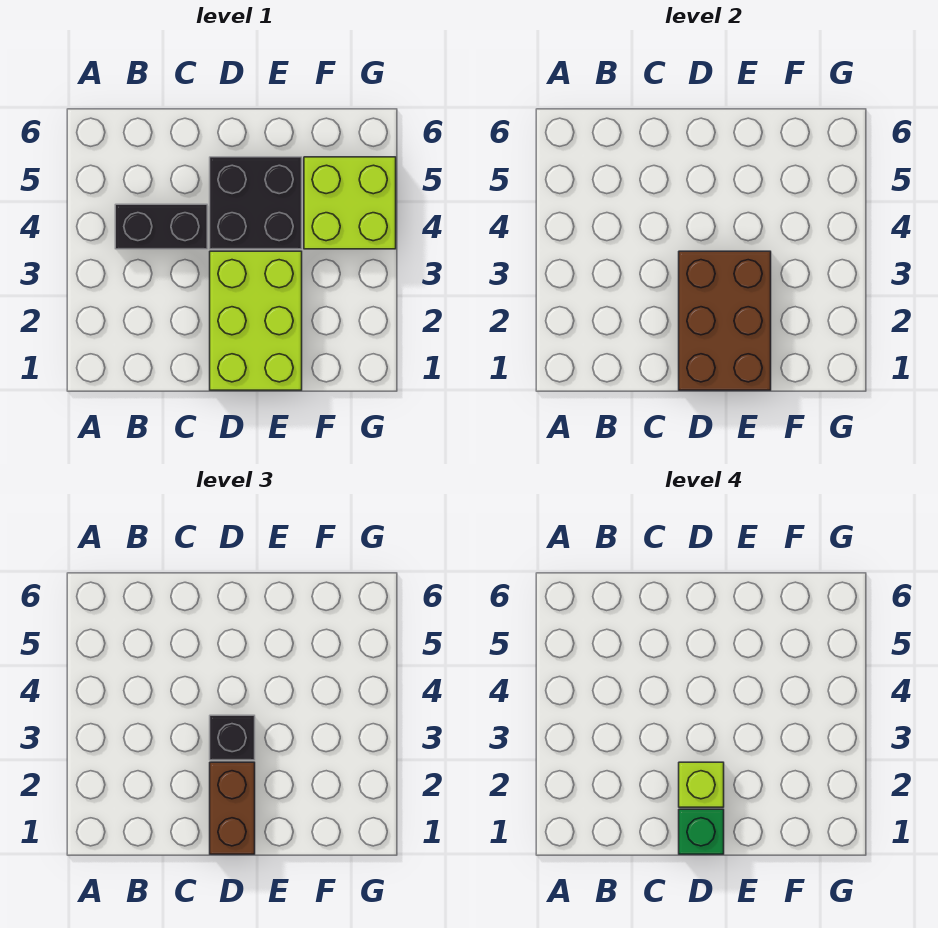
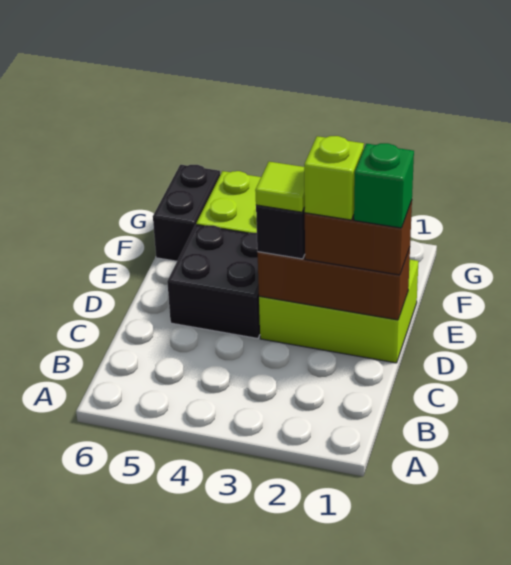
black brick B4:C4 level 1 -> black brick F6:G6 level 1
brown brick D1:E3 level 2 -> brown brick D1:D3 level 2
none -> lime tile D3 level 4

